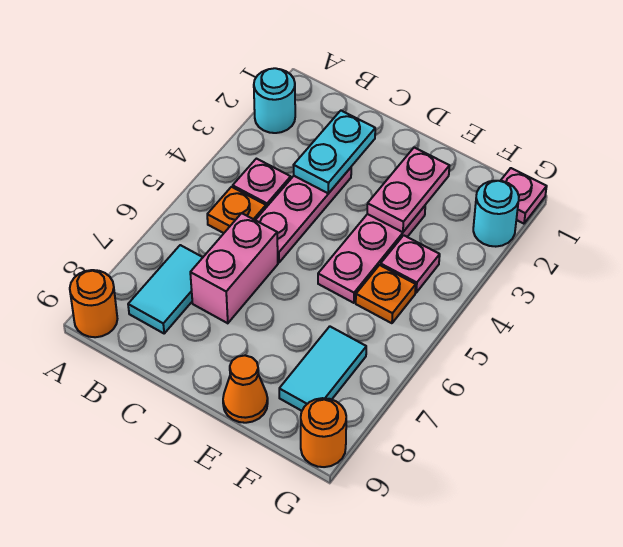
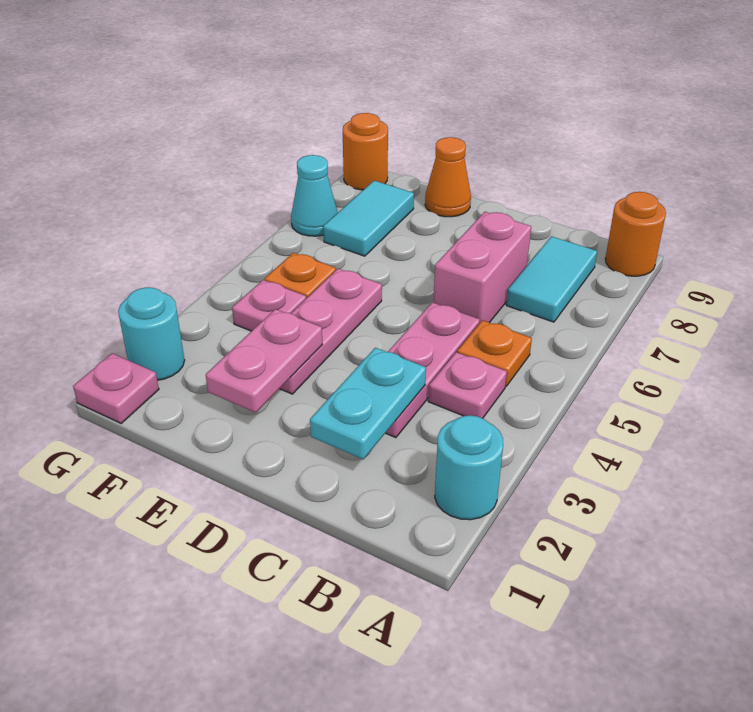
none -> cyan cone G7 level 1

